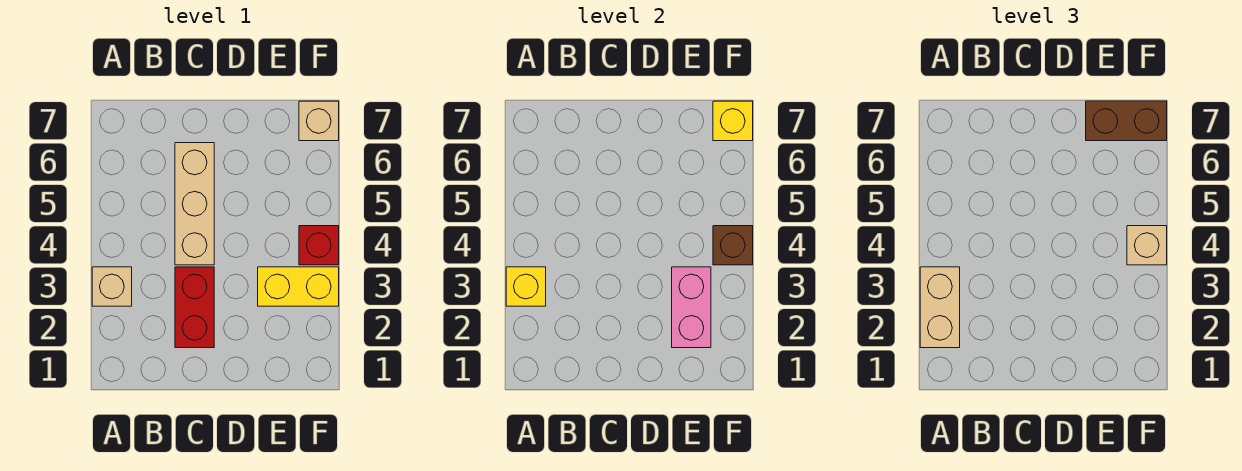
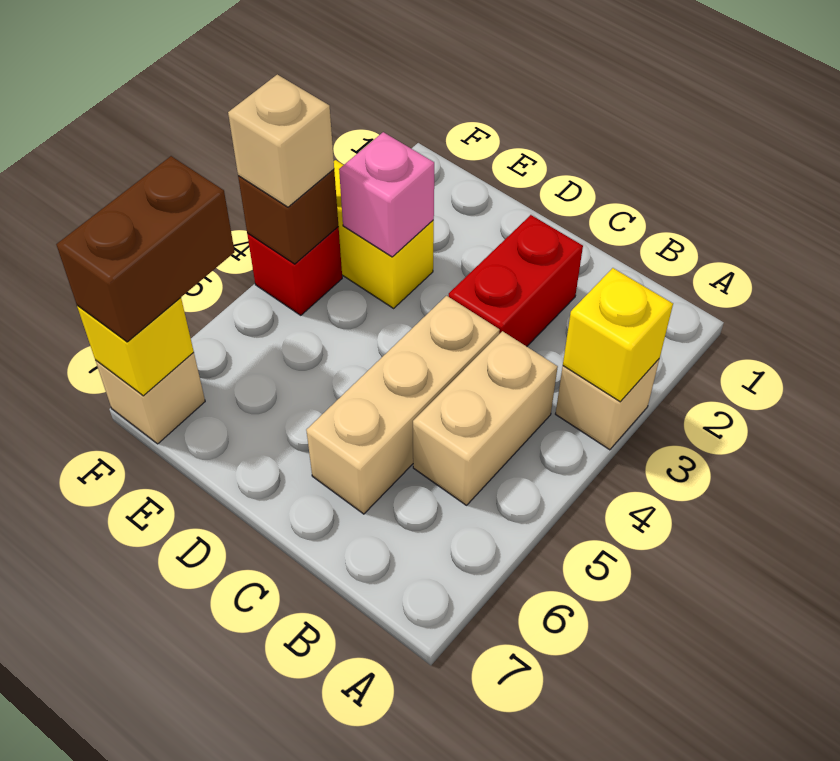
tan brick A2:A3 level 3 -> tan brick B4:B5 level 1
pink brick E2:E3 level 2 -> pink brick E3 level 2
brown brick E7:F7 level 3 -> brown brick F6:F7 level 3

